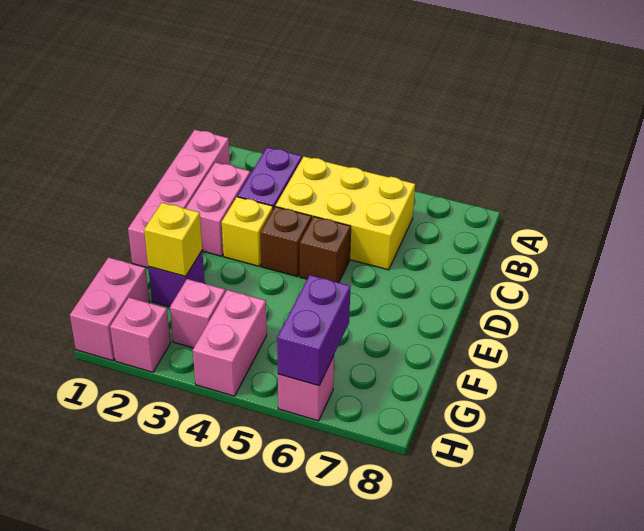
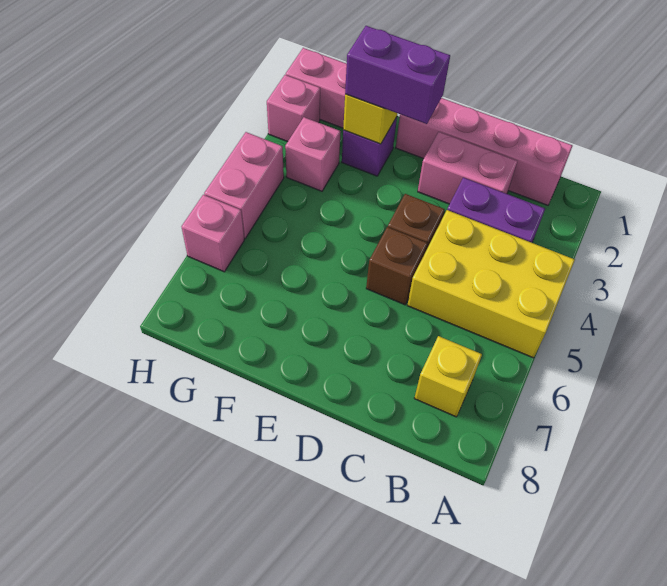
yellow brick B4:C6 level 1 -> yellow brick A4:C5 level 1
yellow brick D3 level 1 -> yellow brick B7 level 1
pink brick G4:H4 level 1 -> pink brick H4:H5 level 1
purple brick G6:H6 level 2 -> purple brick E2:F2 level 3

